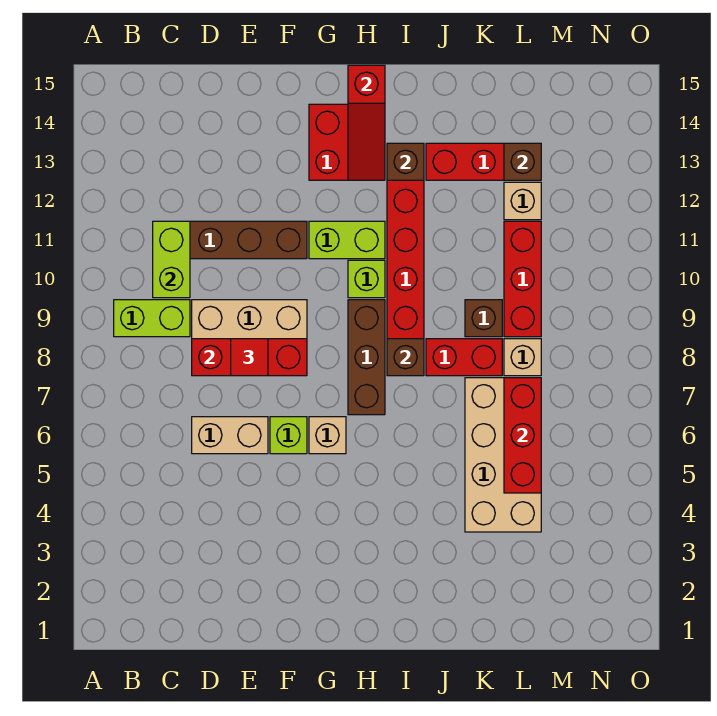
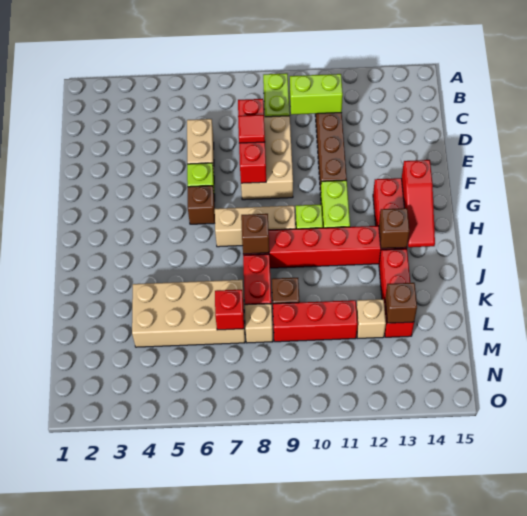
tan brick G6 level 1 -> brown brick G6 level 1
brown brick H7:H9 level 1 -> tan brick H7:H9 level 1
red slope H13:H15 level 2 top 15 -> red slope G14:I14 level 2 top G
red brick L5:L7 level 2 -> red brick L7 level 2

